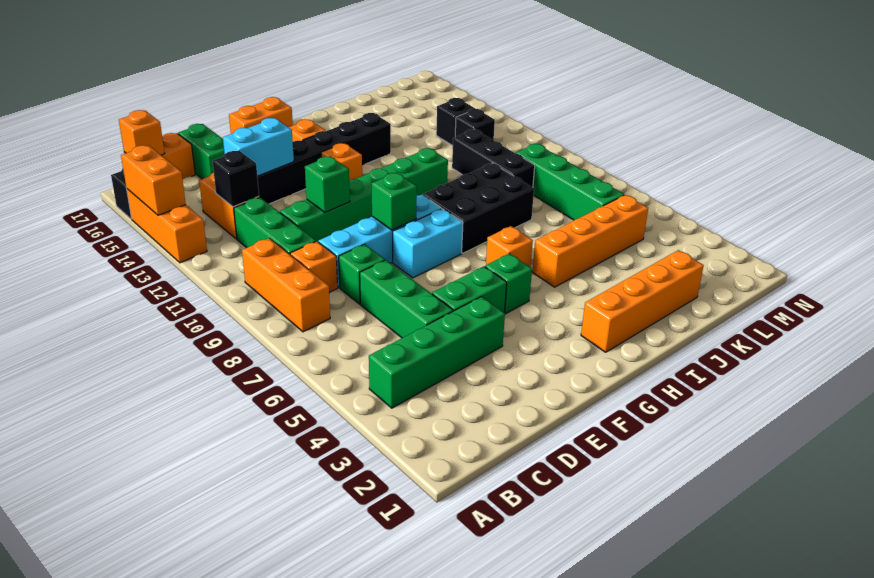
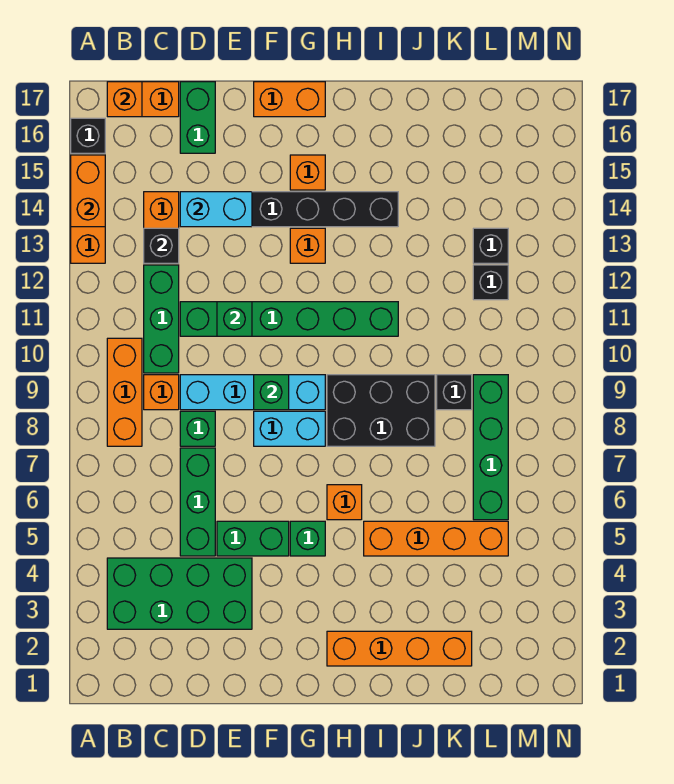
green brick B4:E4 level 1 -> green brick B3:E4 level 1
black brick K9:K11 level 1 -> black brick K9 level 1

